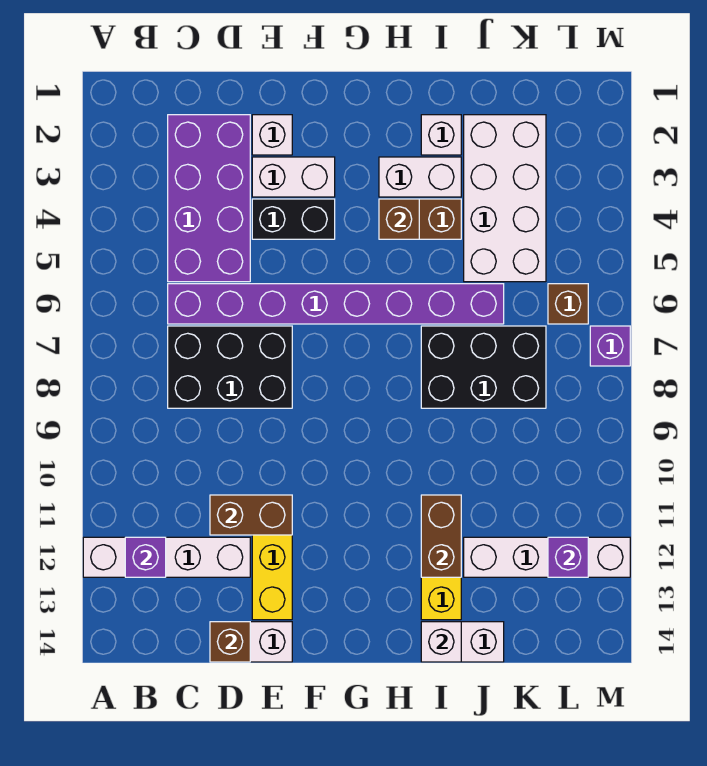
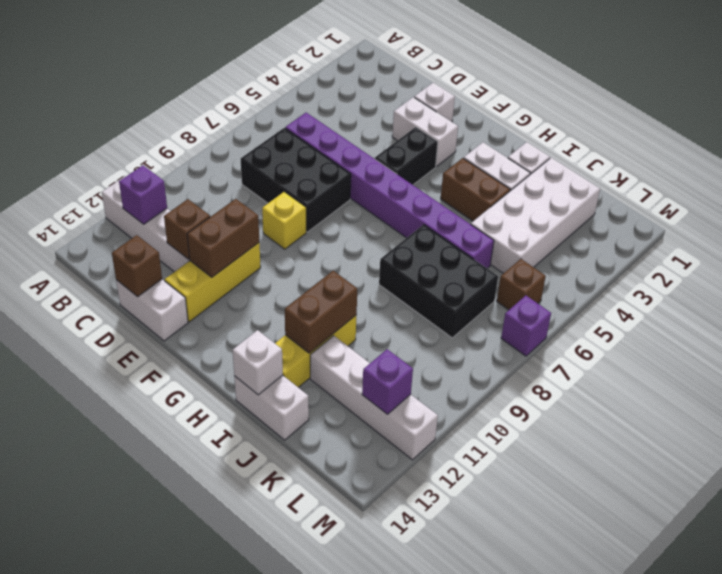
purple brick C2:D5 level 1 -> none
brown brick D11:E11 level 2 -> brown brick E11:E12 level 2
black brick E4:F4 level 1 -> black brick F4:F5 level 1
none -> yellow brick E9 level 1
brown brick H4 level 2 -> brown brick D12 level 2

